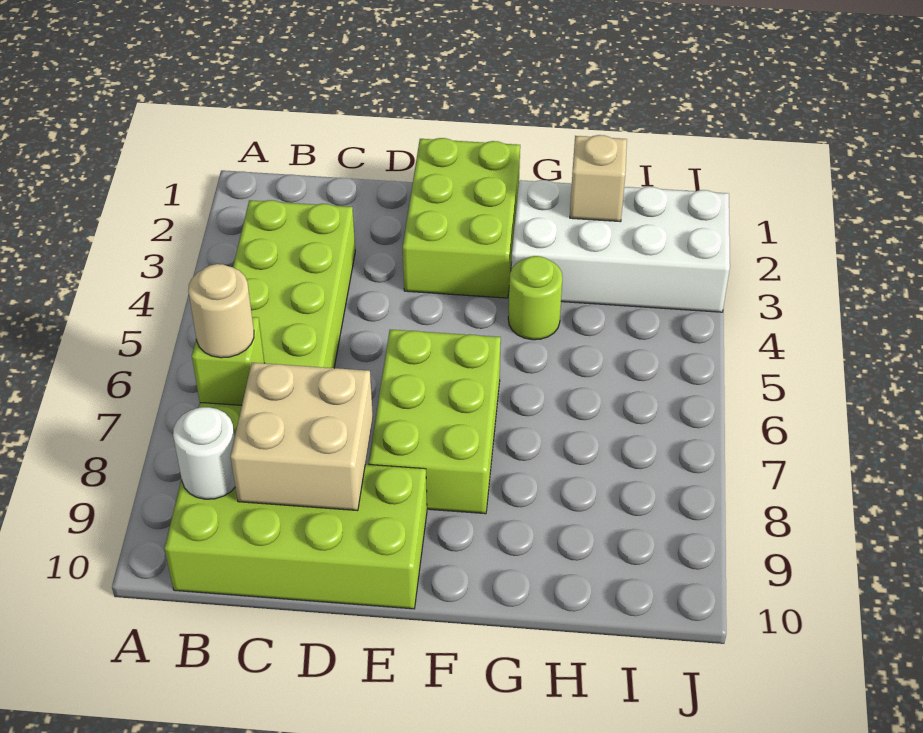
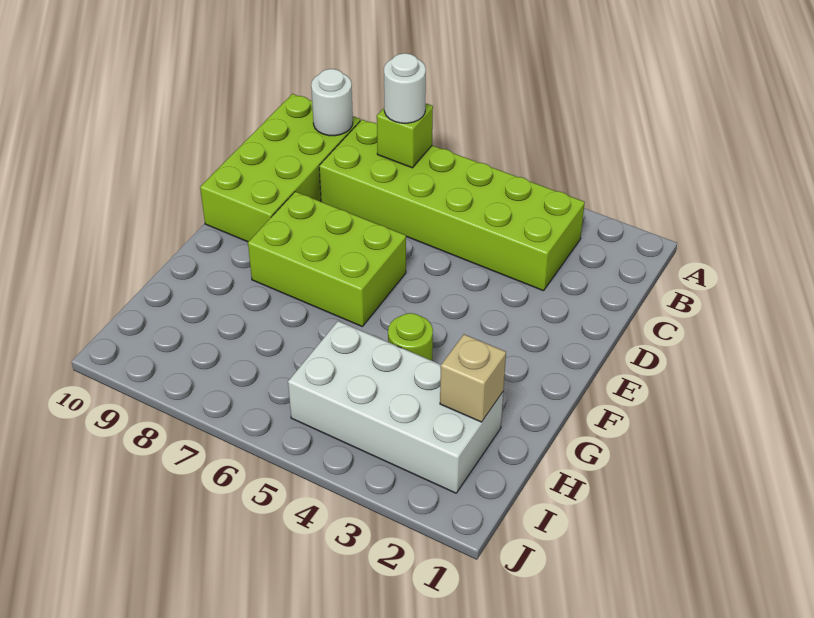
tan round brick B7 level 3 -> white round brick B7 level 3
tan brick C8:D9 level 2 -> none
lime brick E1:F3 level 1 -> none
white brick G2:J3 level 1 -> white brick H2:I5 level 1

